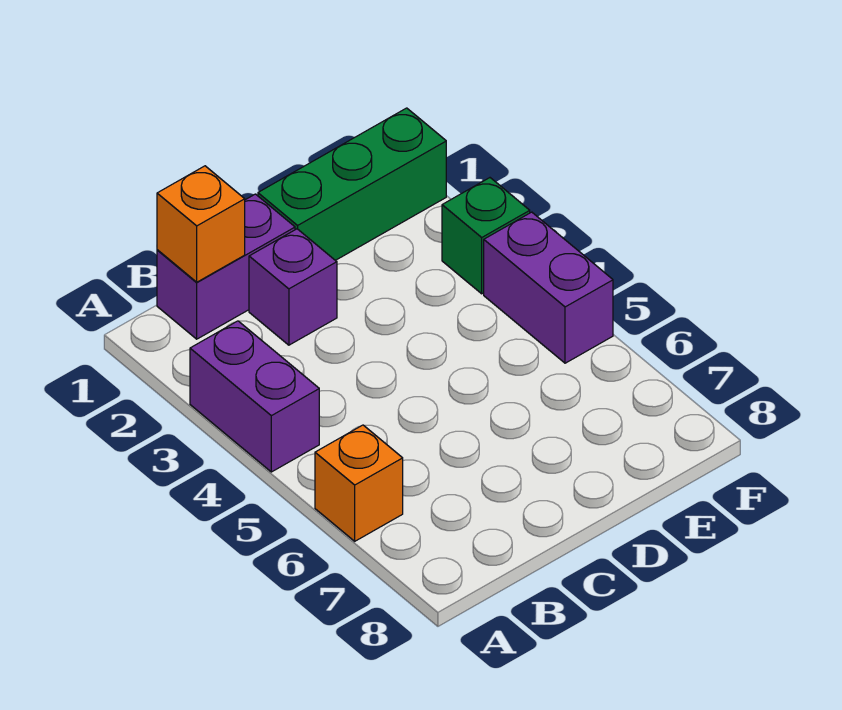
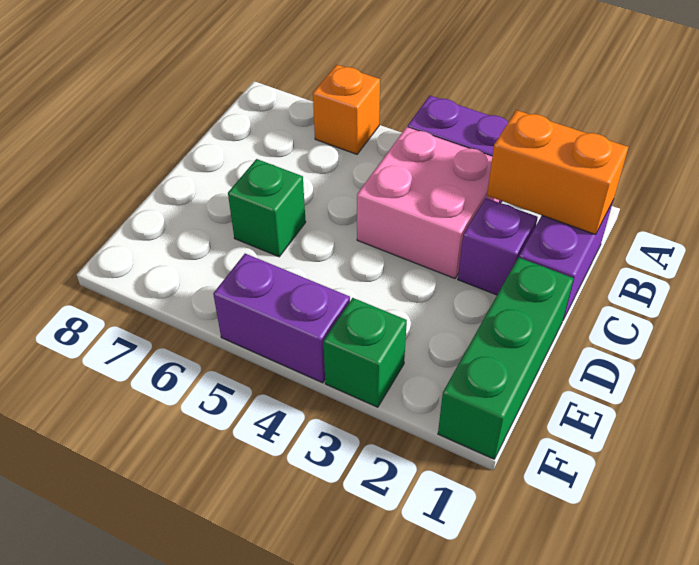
orange brick B1 level 2 -> orange brick B1:B2 level 2
none -> pink brick B3:C4 level 1
none -> green brick D6 level 1

